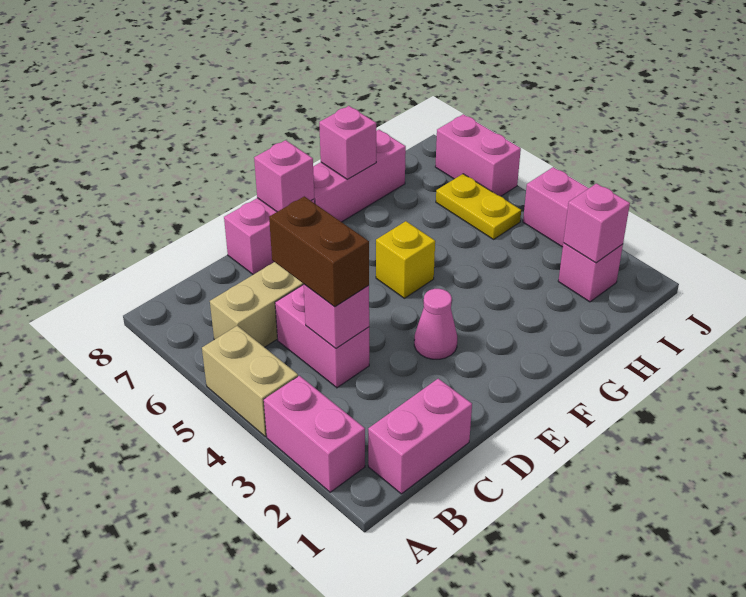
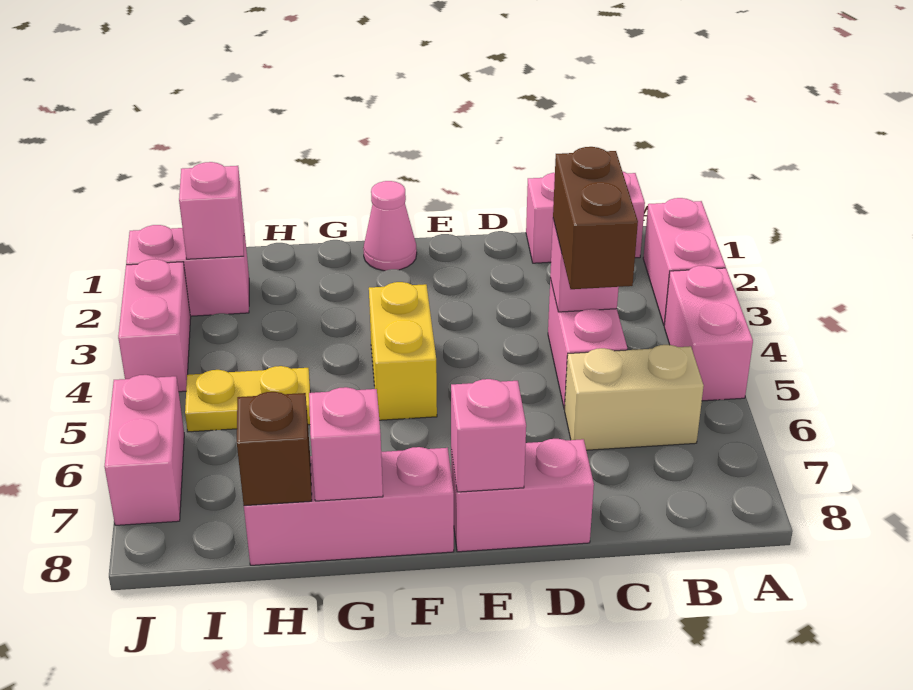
tan brick A4:A5 level 1 -> pink brick A4:A5 level 1
pink cone E3 level 1 -> pink cone F1 level 1
yellow brick F5 level 1 -> yellow brick F4:F5 level 1
none -> brown brick H8 level 2
pink brick I2 level 1 -> pink brick I2:J2 level 1
yellow plate I5:I6 level 1 -> yellow plate H5:I5 level 1

